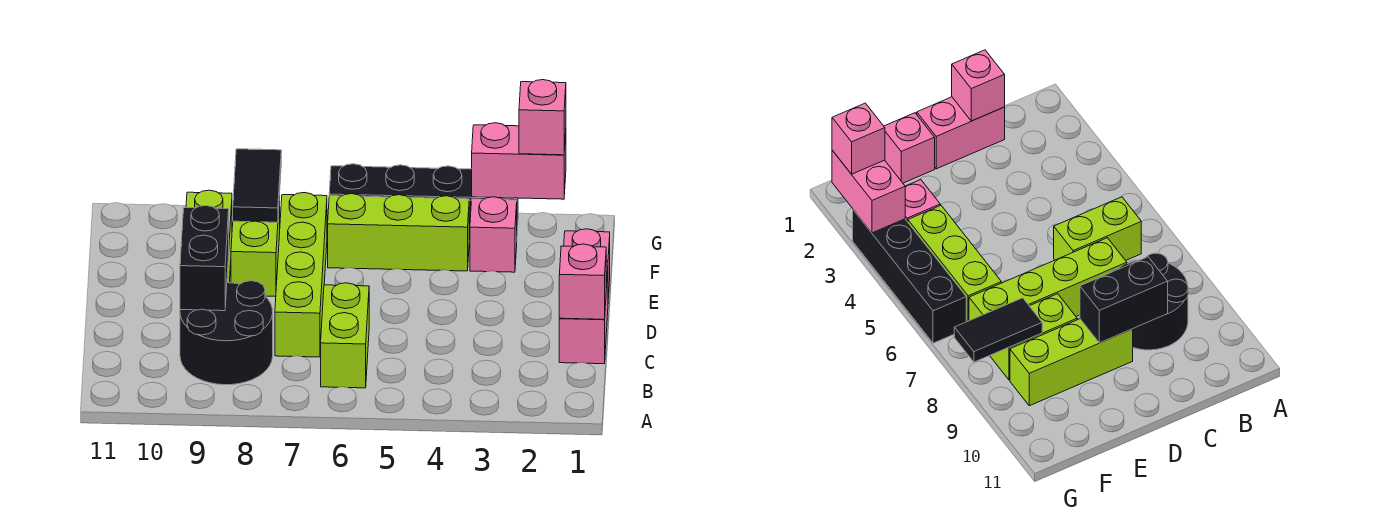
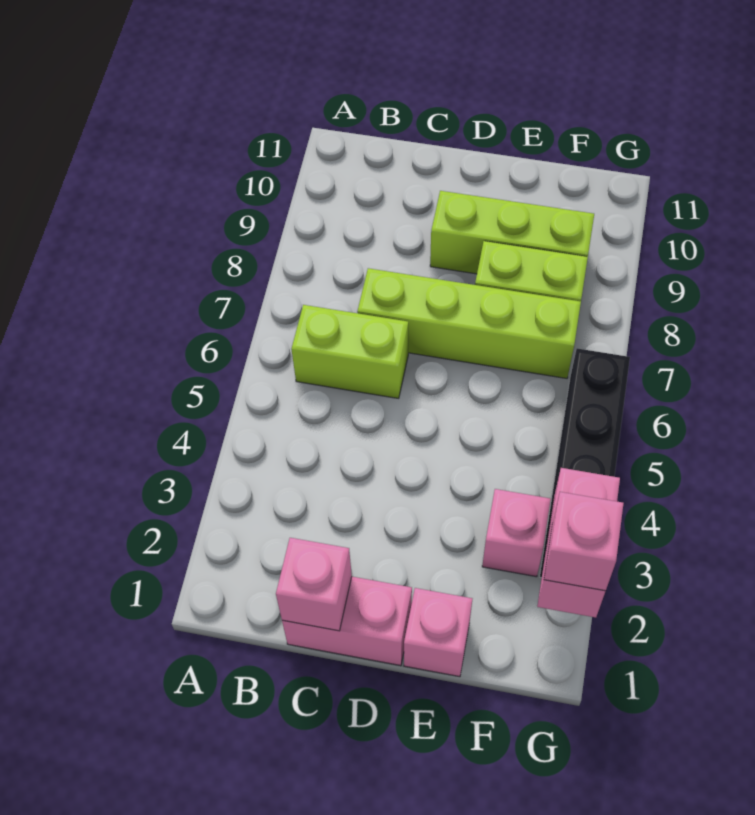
black round brick B8:C9 level 1 -> none
black brick C9:D9 level 2 -> none
lime brick F4:F6 level 1 -> none
black tile F8:G8 level 2 -> none

